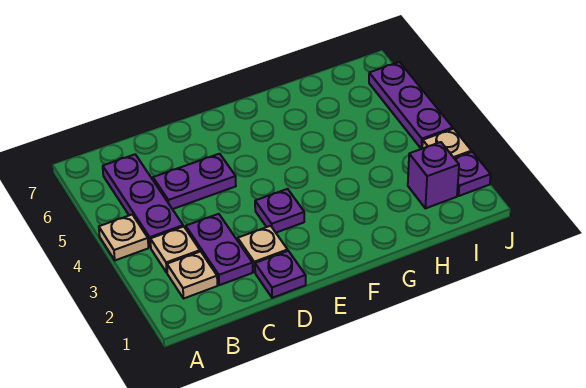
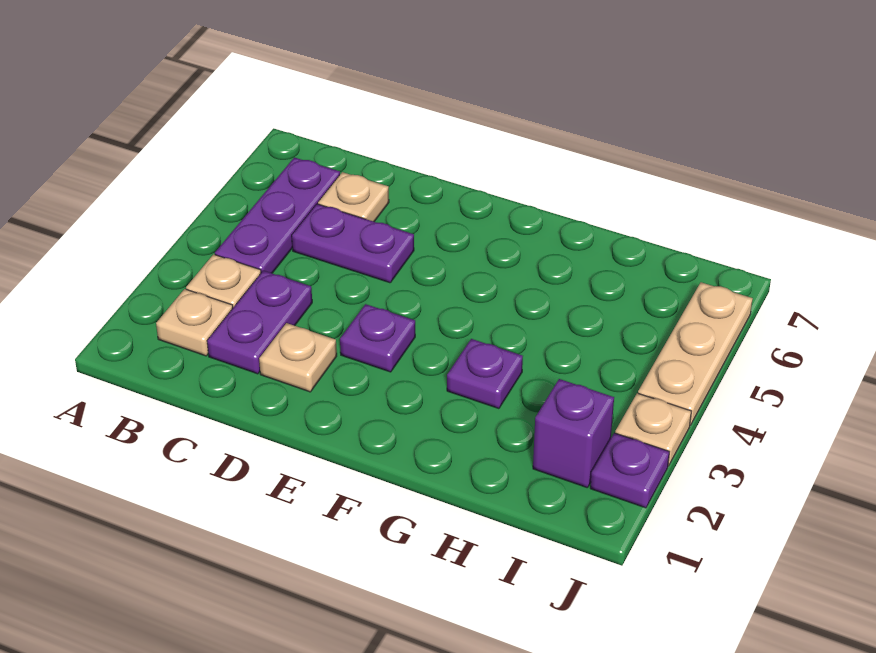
tan plate A4 level 1 -> tan plate C6 level 1
purple plate D1 level 1 -> purple plate G3 level 1
purple plate J4:J6 level 1 -> tan plate J4:J6 level 1

